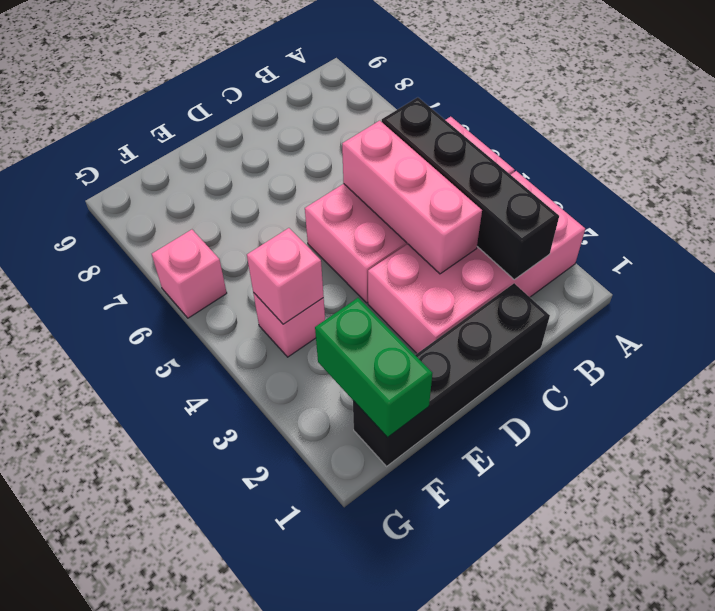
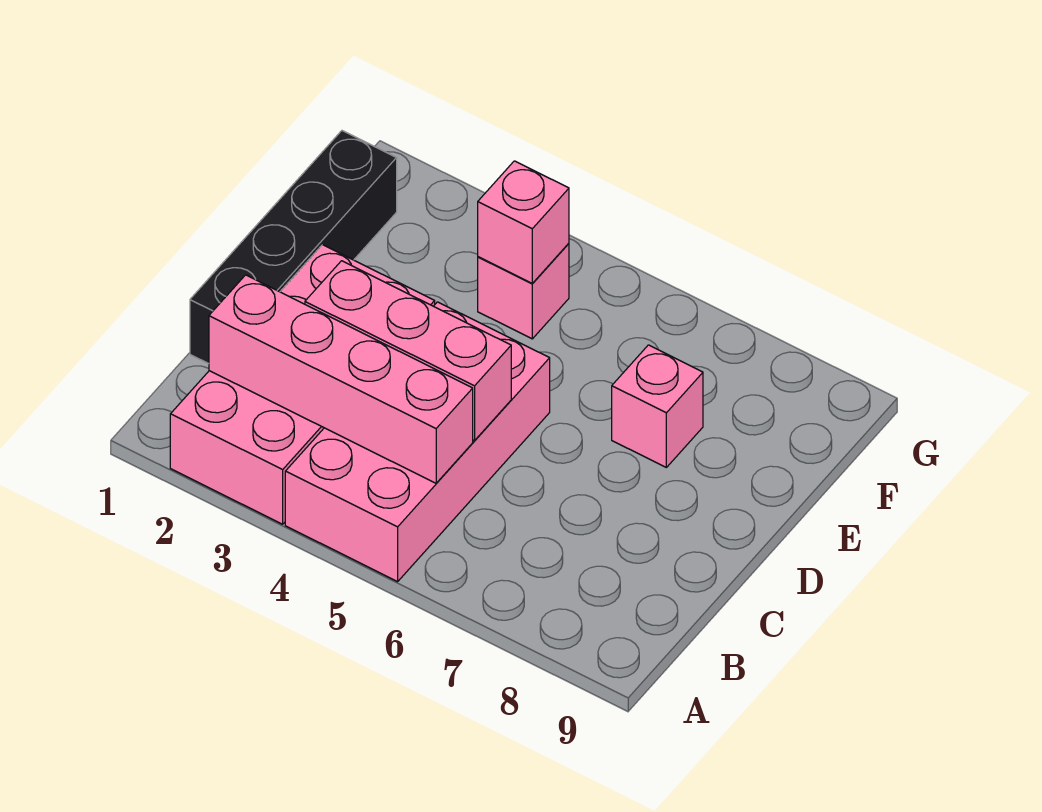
black brick B2:B5 level 2 -> pink brick B2:B5 level 2
green brick F1:F2 level 2 -> none
pink brick G6 level 1 -> pink brick E7 level 1

